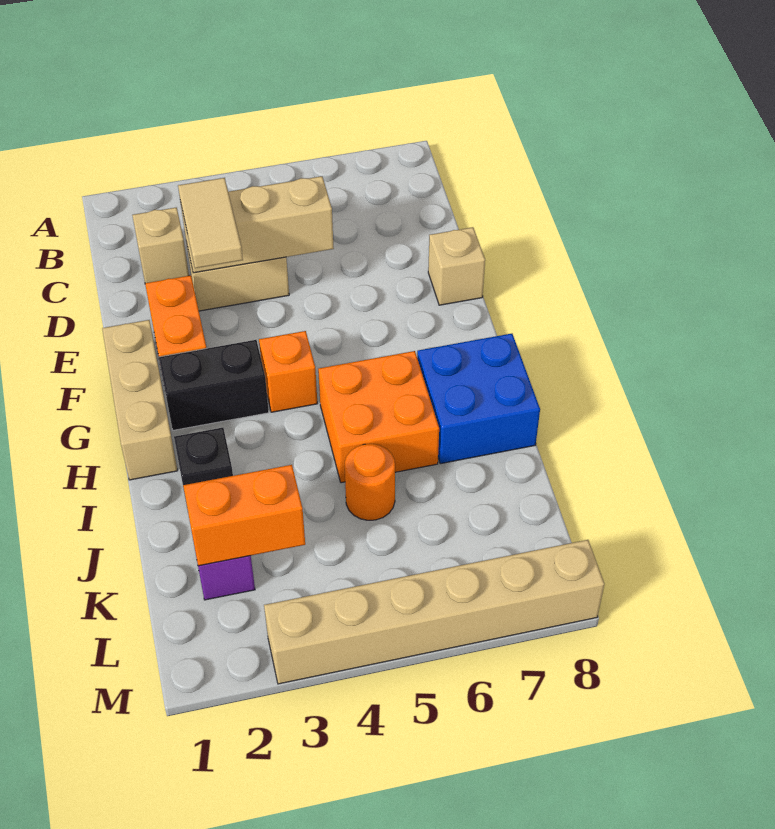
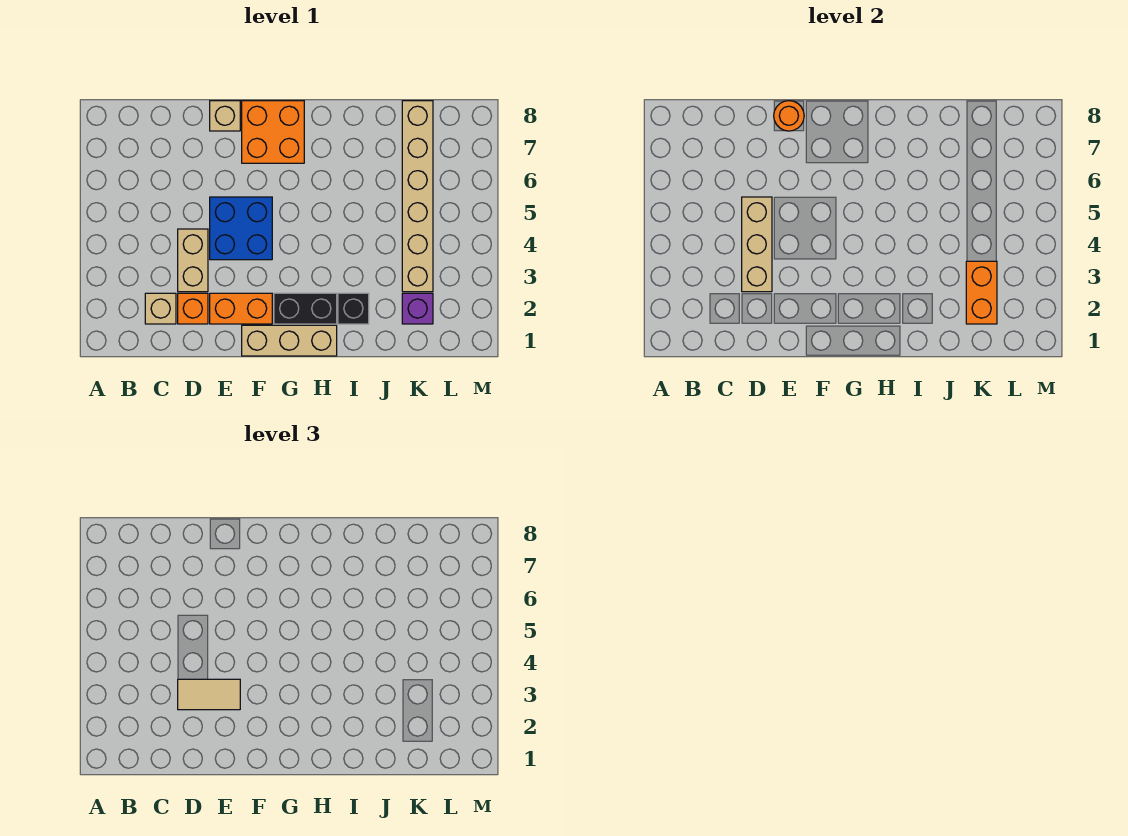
black brick G2:G3 level 1 -> black brick G2:H2 level 1
orange brick G4 level 1 -> orange brick D2 level 1
orange brick H5:I6 level 1 -> orange brick F7:G8 level 1
blue brick H7:I8 level 1 -> blue brick E4:F5 level 1
orange round brick J5 level 1 -> orange round brick E8 level 2
tan brick M3:M8 level 1 -> tan brick K3:K8 level 1

